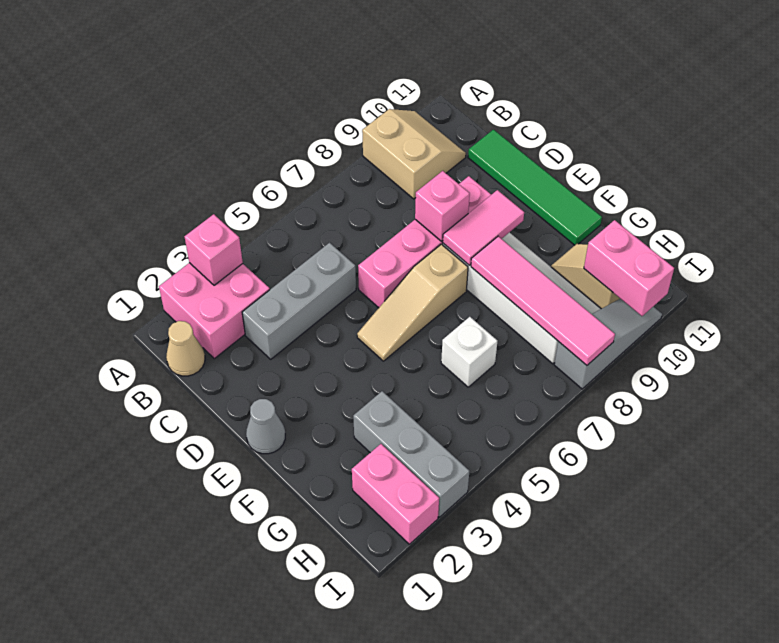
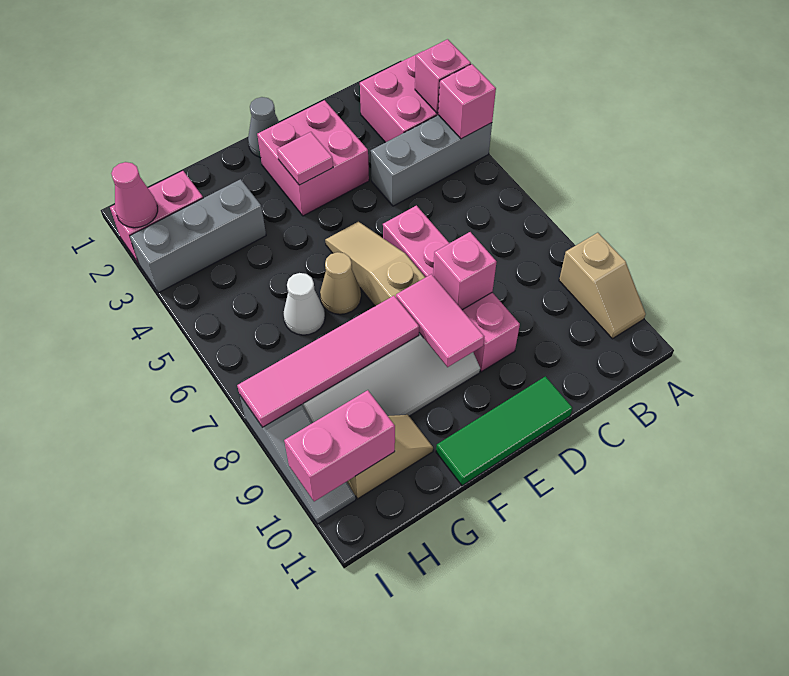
none -> pink brick A4 level 2
tan slope A9:B10 level 1 top 9 -> tan slope A9:A10 level 1 top 9
tan cone B1 level 1 -> tan cone F6 level 1
grey brick C3:C5 level 1 -> grey brick A4:C4 level 1
green tile C11:F11 level 1 -> green tile D11:F11 level 1
none -> pink brick D2:E3 level 1
none -> pink tile E3 level 2
white brick G6 level 1 -> white cone G6 level 1
none -> pink cone I2 level 2

